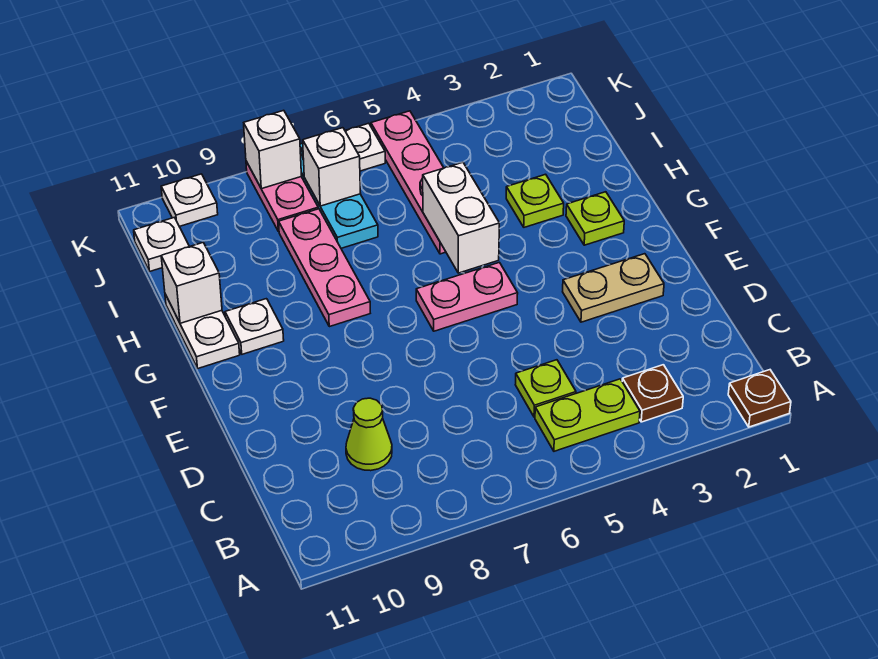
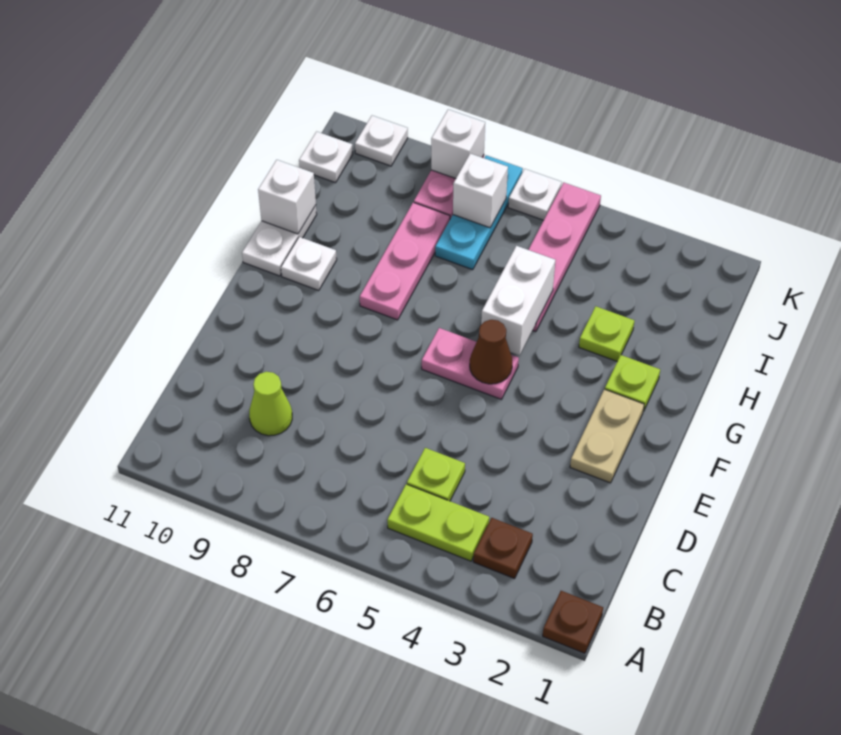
tan plate E2:E3 level 1 -> tan plate E2:F2 level 1
none -> brown cone F5 level 2

